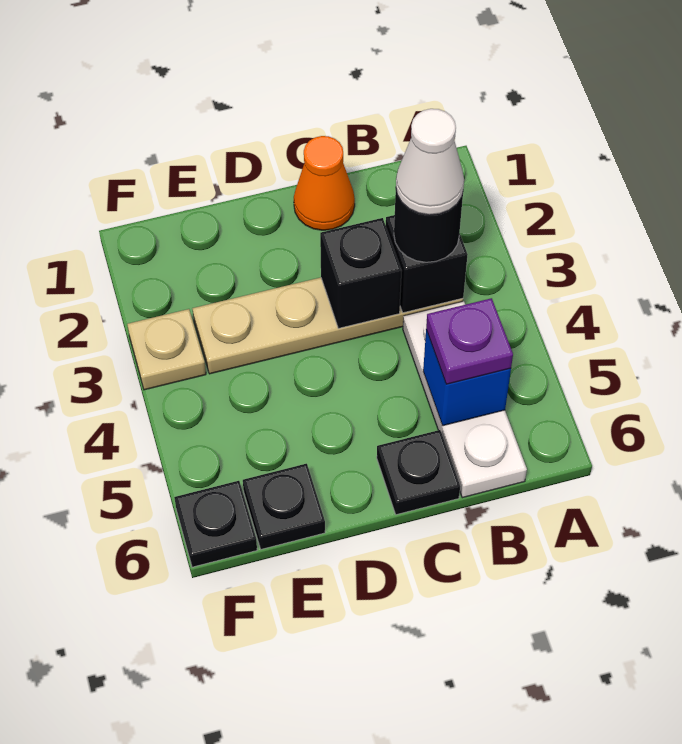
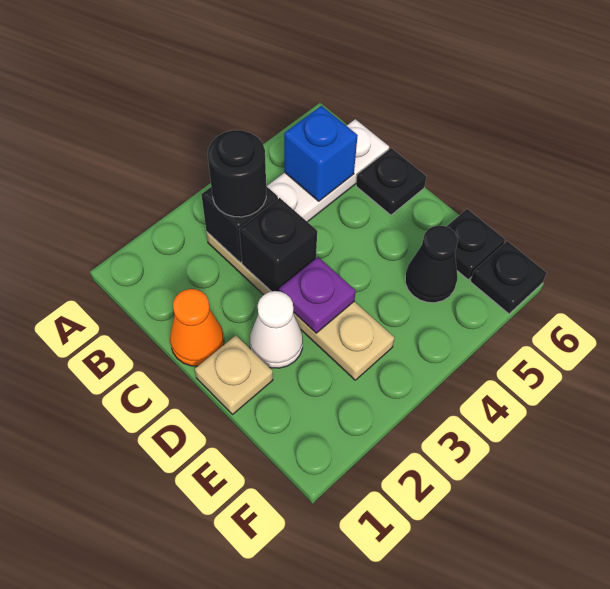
white cone B3 level 4 -> white cone D2 level 1
purple plate B5 level 3 -> purple plate D3 level 2
none -> black cone E5 level 1
tan plate F3 level 1 -> tan plate D1 level 1

